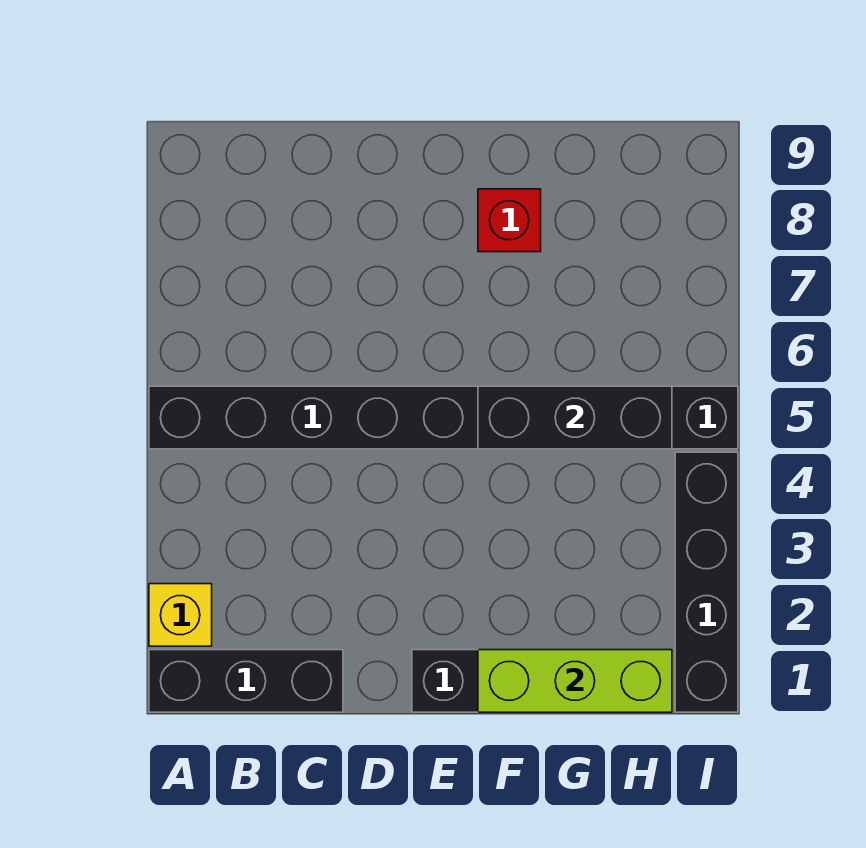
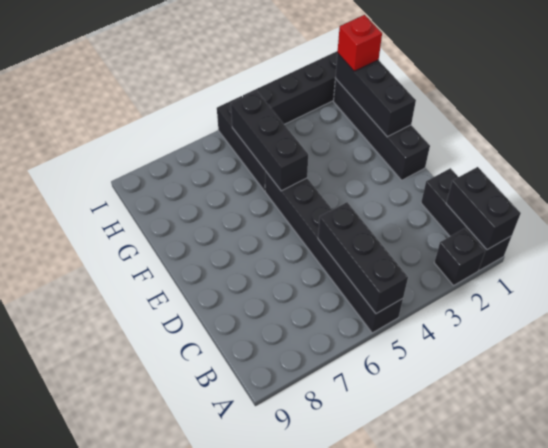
none -> black brick A1:B1 level 2
yellow brick A2 level 1 -> black brick A2 level 1
none -> black brick A5:C5 level 2
lime brick F1:H1 level 2 -> black brick F1:H1 level 2
red brick F8 level 1 -> red brick H1 level 3

